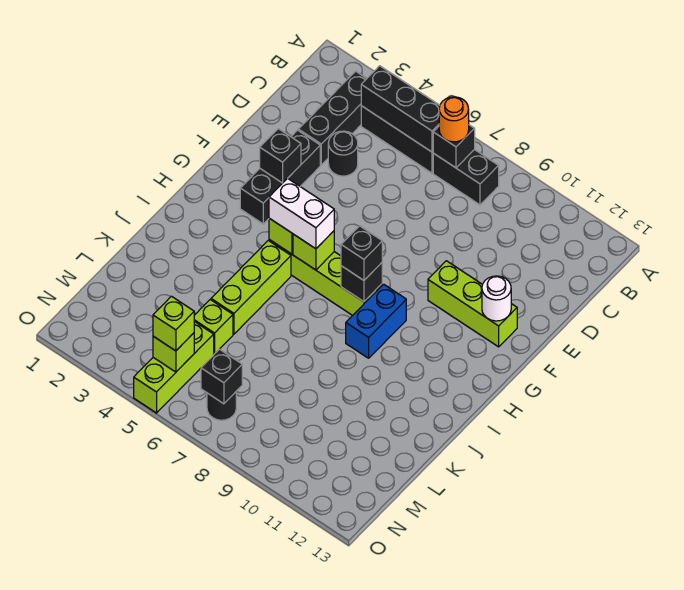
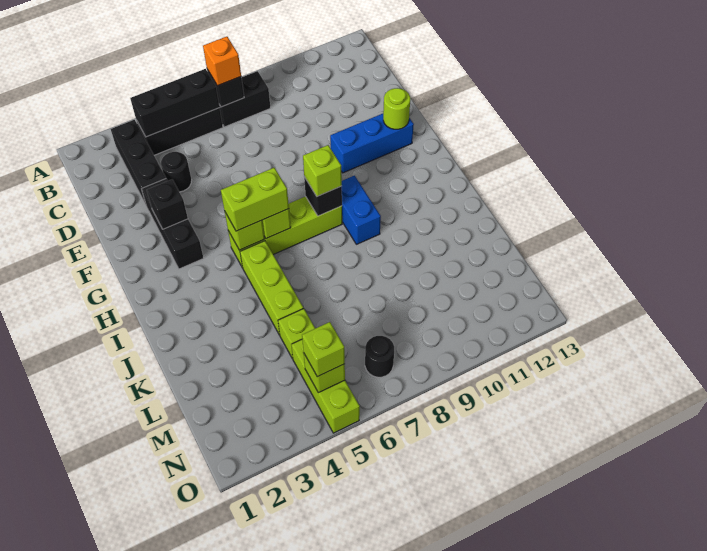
orange round brick B7 level 3 -> orange brick B7 level 3
lime brick F10:F12 level 1 -> blue brick F10:F12 level 1
white round brick F12 level 2 -> lime round brick F12 level 2
white brick H5:H6 level 3 -> lime brick H5:H6 level 3
black brick H8 level 3 -> lime brick H8 level 3
black brick N7 level 2 -> none

